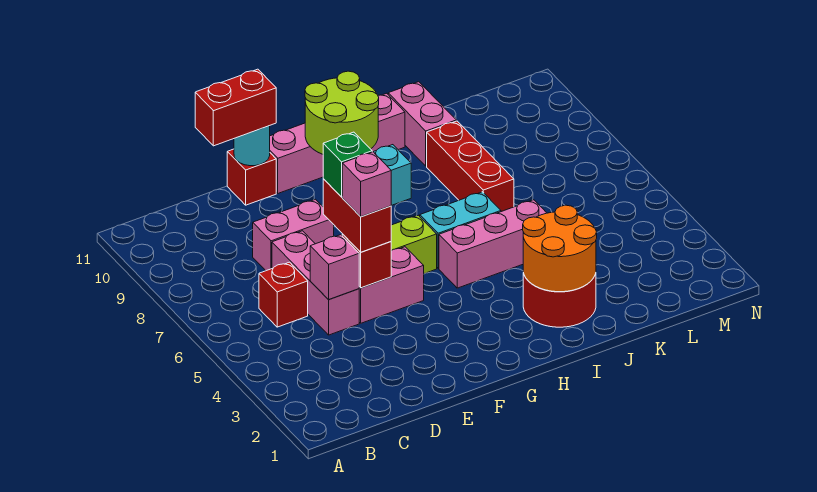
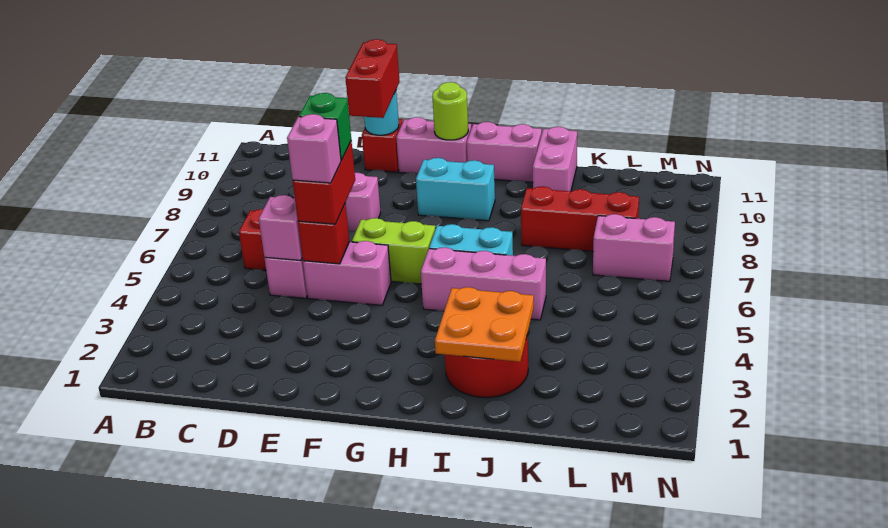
red brick D11:E11 level 3 -> red brick E10:E11 level 3
lime round brick G10:H11 level 2 -> lime round brick G11 level 2
orange round brick I2:J3 level 2 -> orange plate I2:J3 level 2
red brick J7:J9 level 1 -> red brick J8:L8 level 1
none -> pink brick L7:M7 level 1

